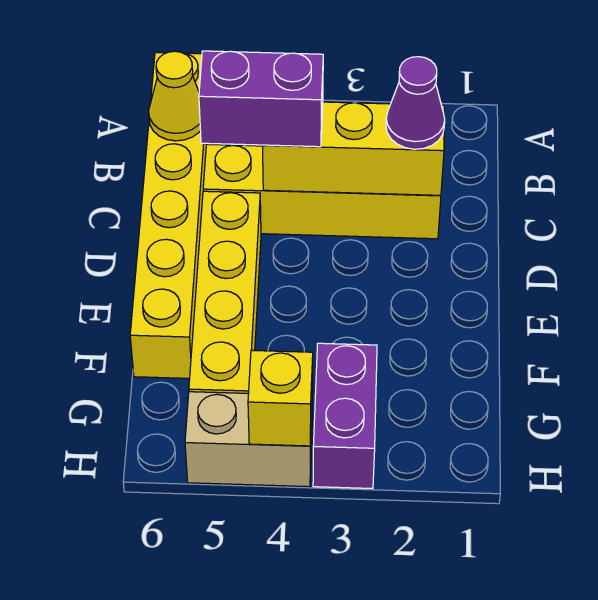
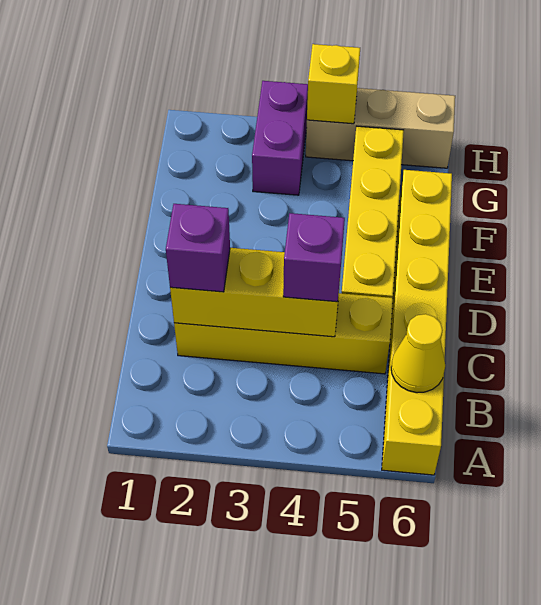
purple cone C2 level 3 -> purple brick C2 level 3
purple brick C4:C5 level 3 -> purple brick C4 level 3
tan brick H4:H5 level 1 -> tan brick H4:H6 level 1

